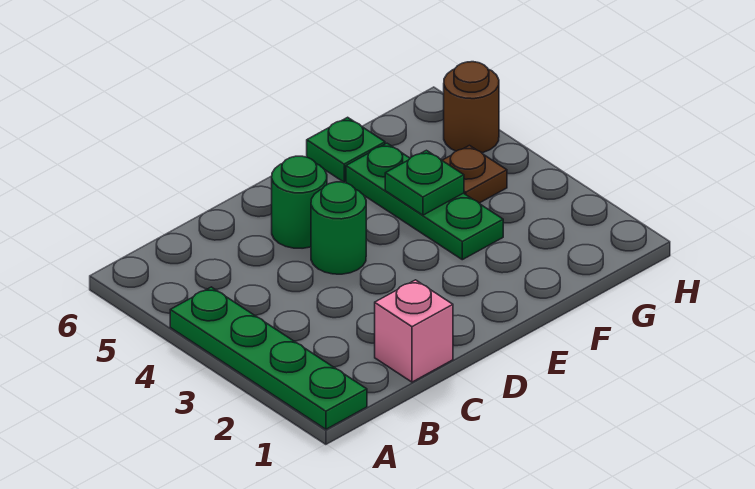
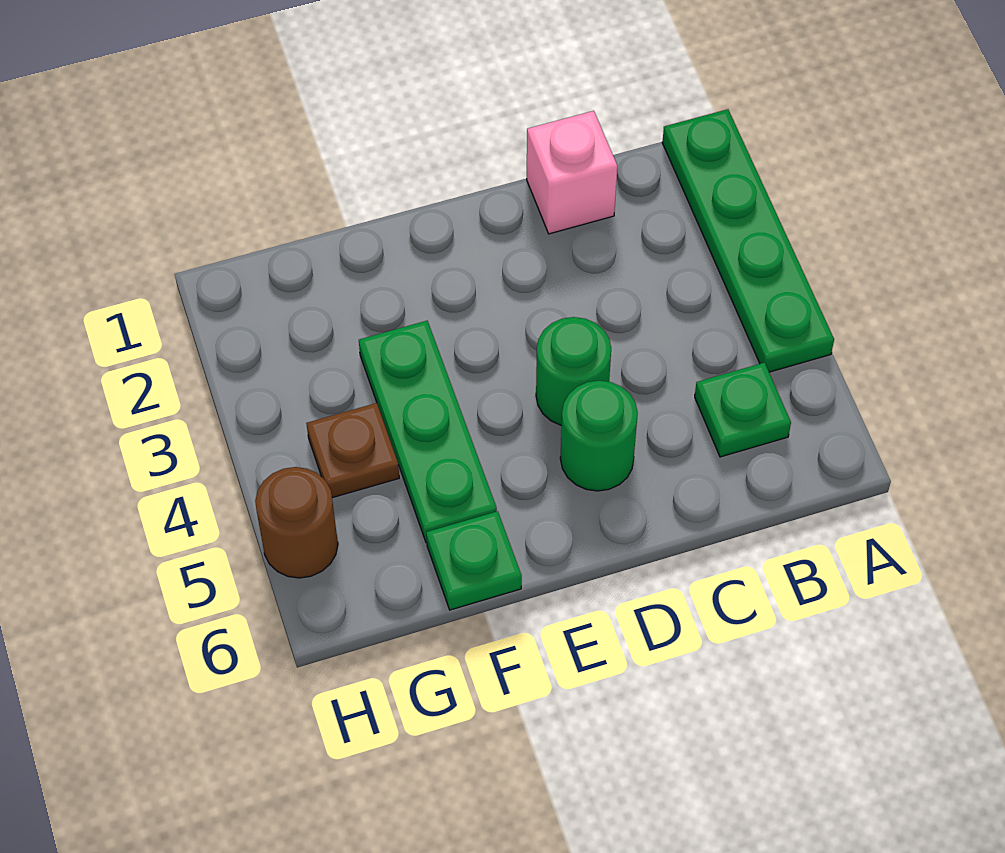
green plate F4 level 2 -> green plate B5 level 1

